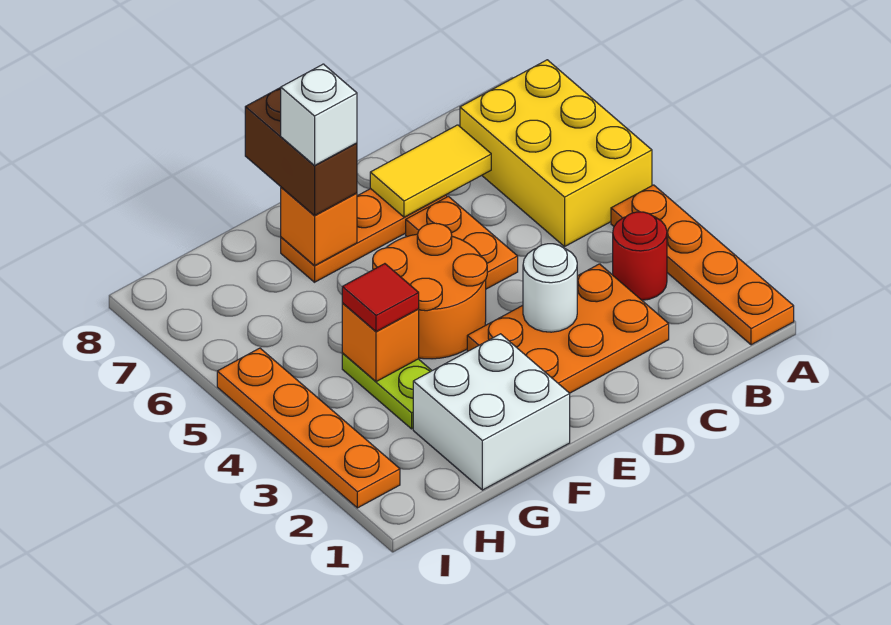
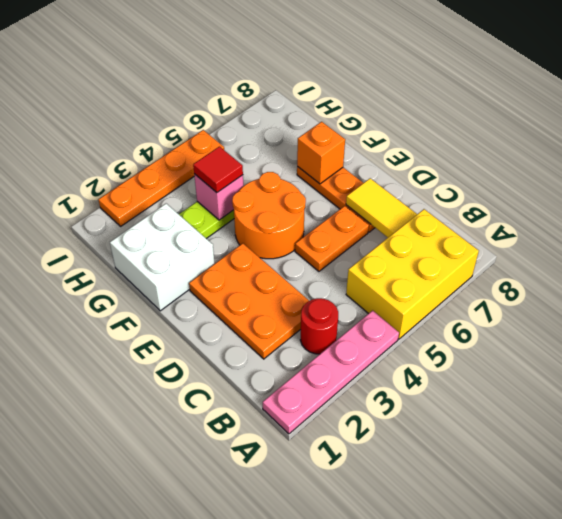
orange plate A1:A4 level 1 -> pink plate A1:A4 level 1
white round brick D3 level 2 -> none
brown brick F7:F8 level 3 -> none
white brick F7 level 4 -> none
orange brick G4 level 2 -> pink brick G4 level 2

